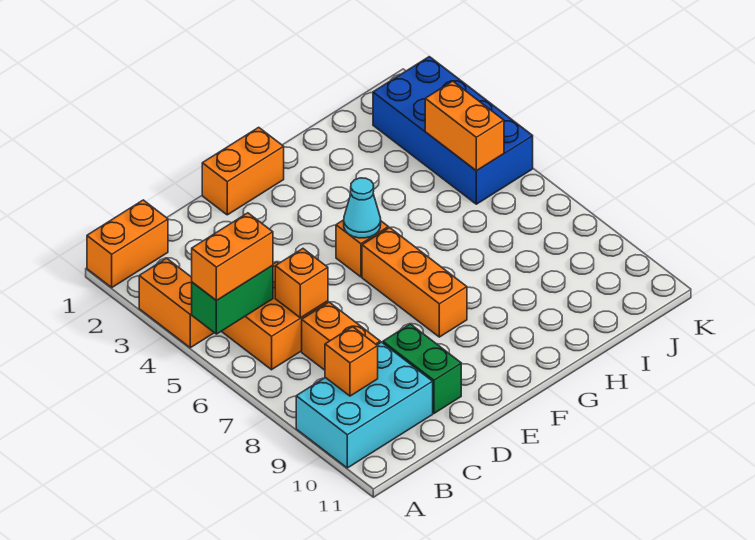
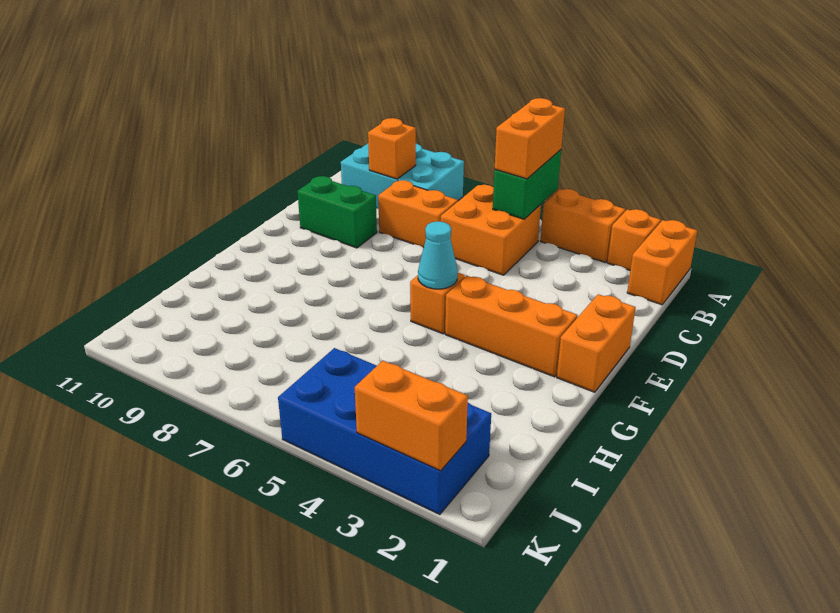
cyan brick A9:C10 level 1 -> cyan brick A8:B10 level 1
orange brick C6 level 2 -> orange brick A2 level 1
orange brick F6:F8 level 1 -> orange brick F2:F4 level 1
orange brick J4:J5 level 2 -> orange brick K2:K3 level 2

